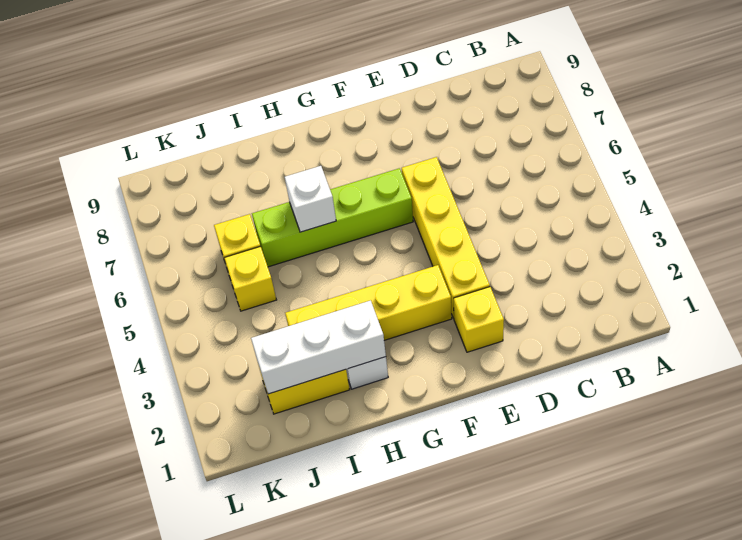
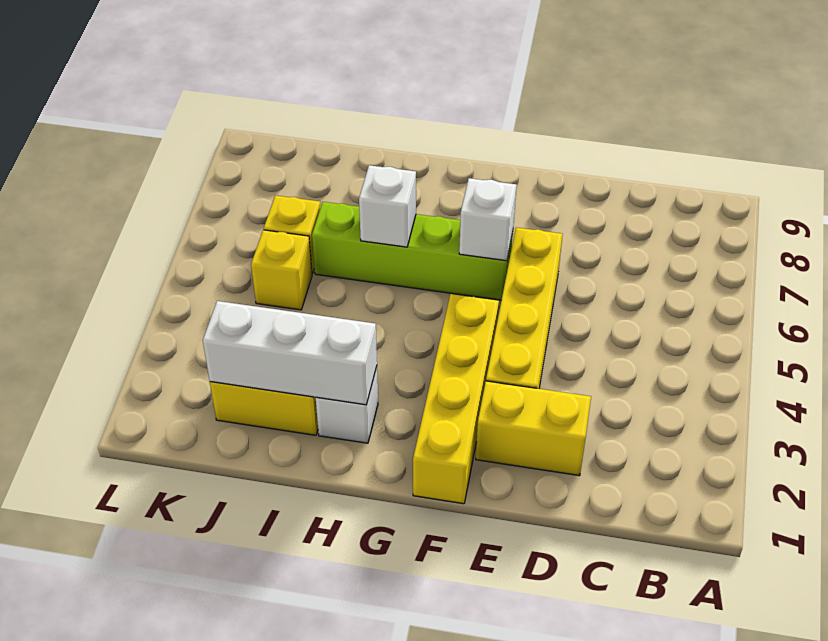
yellow brick E2 level 1 -> yellow brick D2:E2 level 1
yellow brick F3:I3 level 1 -> yellow brick F1:F4 level 1
none -> white brick F6 level 2

